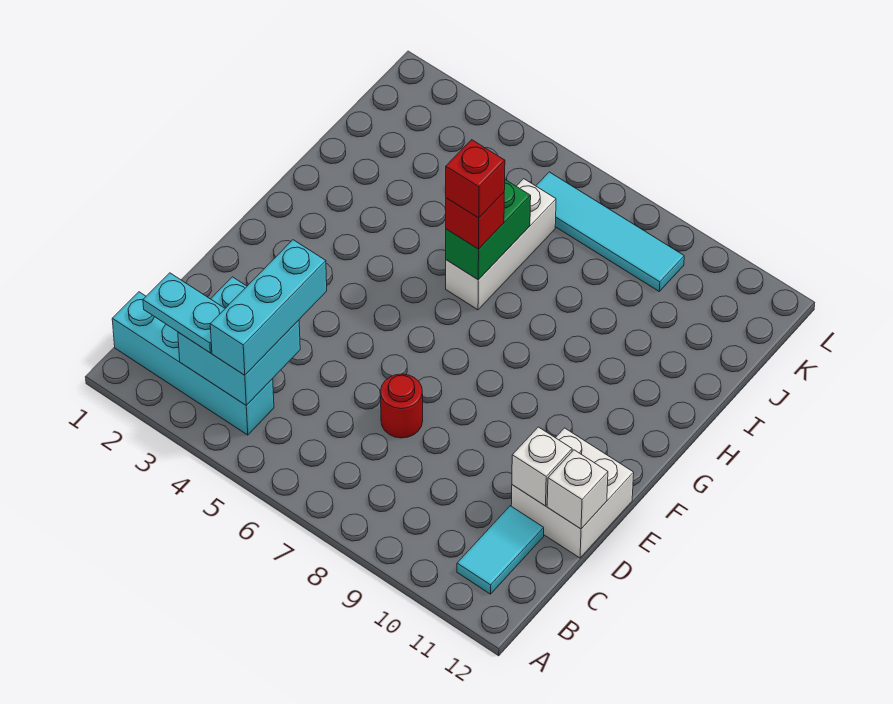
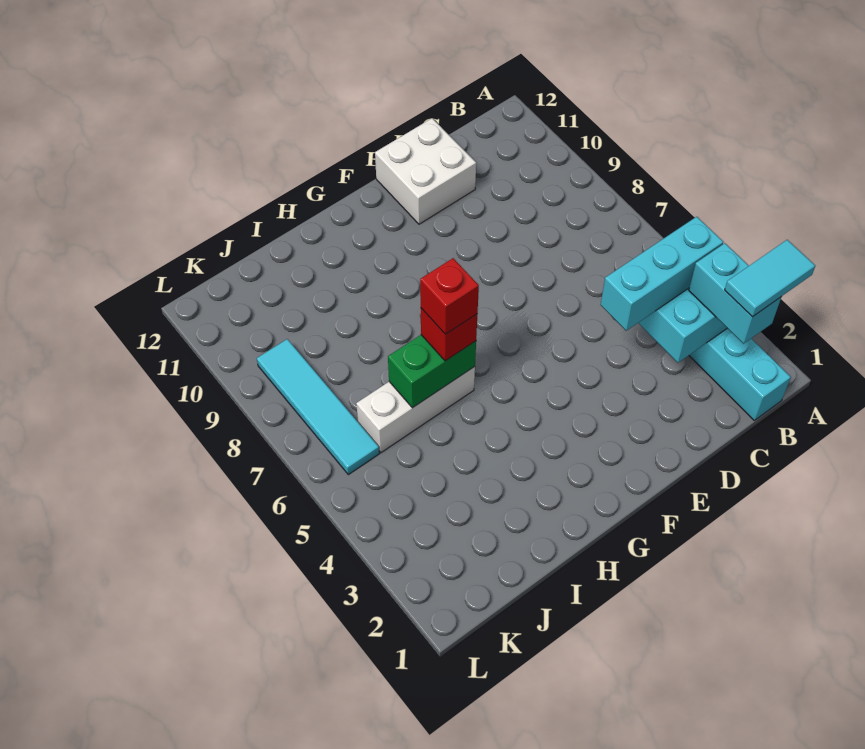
cyan plate B2:B3 level 3 -> cyan brick B2:B3 level 3
cyan tile B11:C11 level 1 -> cyan tile A2:B2 level 4
red round brick D7 level 1 -> none
white brick D11 level 2 -> none
white brick D12 level 2 -> none

